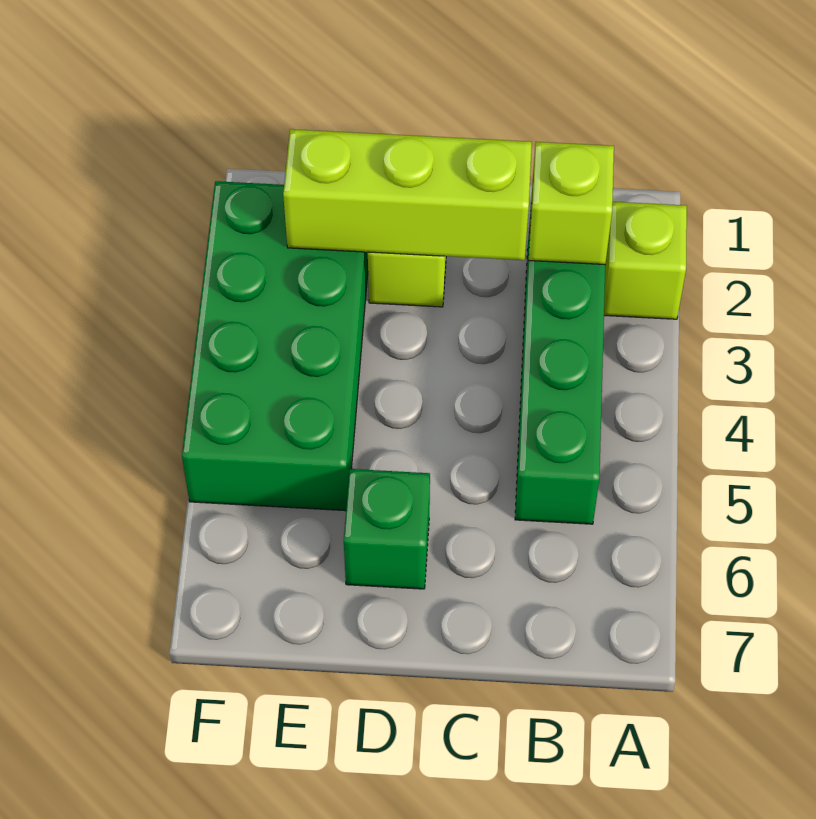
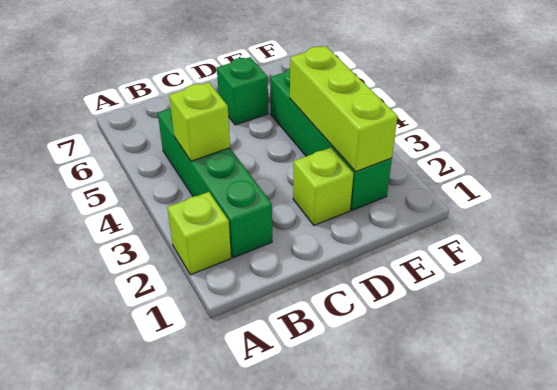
lime brick B2 level 2 -> lime brick B4 level 2
lime brick C2:E2 level 2 -> lime brick E2:E4 level 2
green brick E2:F5 level 1 -> green brick E2:E5 level 1

